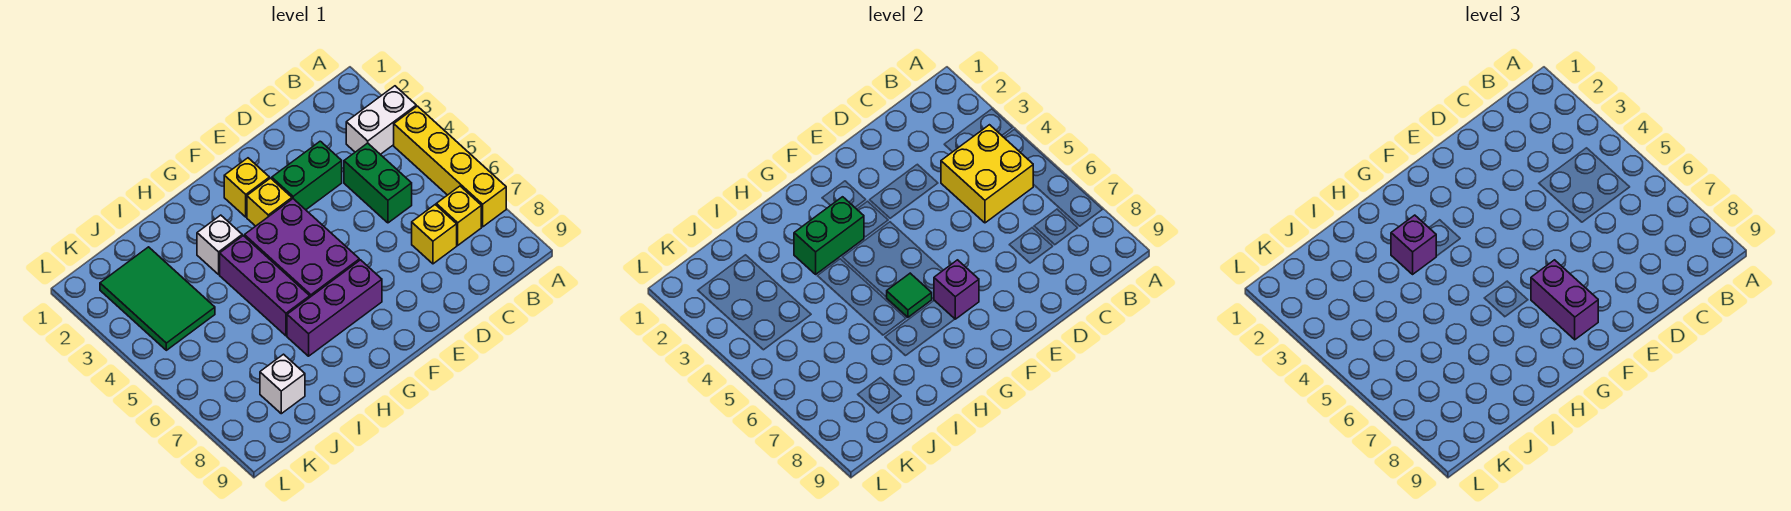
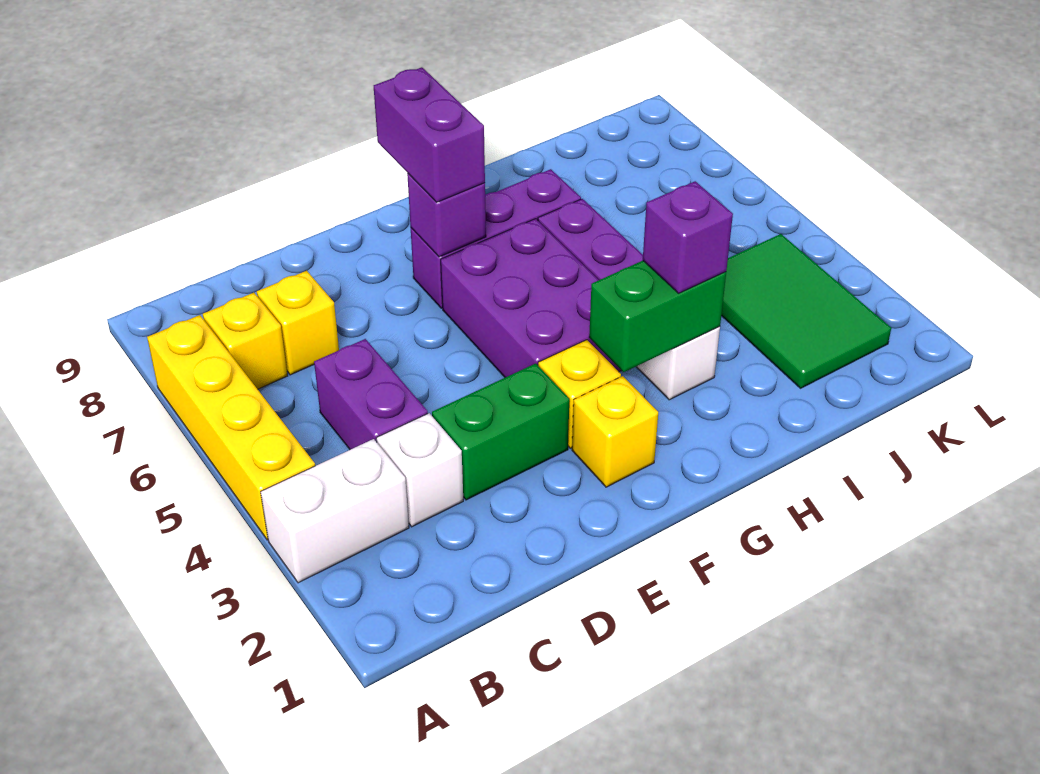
yellow brick B4:C5 level 2 -> none
green brick C4:C5 level 1 -> purple brick C4:C5 level 1
green tile G6 level 2 -> none
white brick J8 level 1 -> white brick C3 level 1

